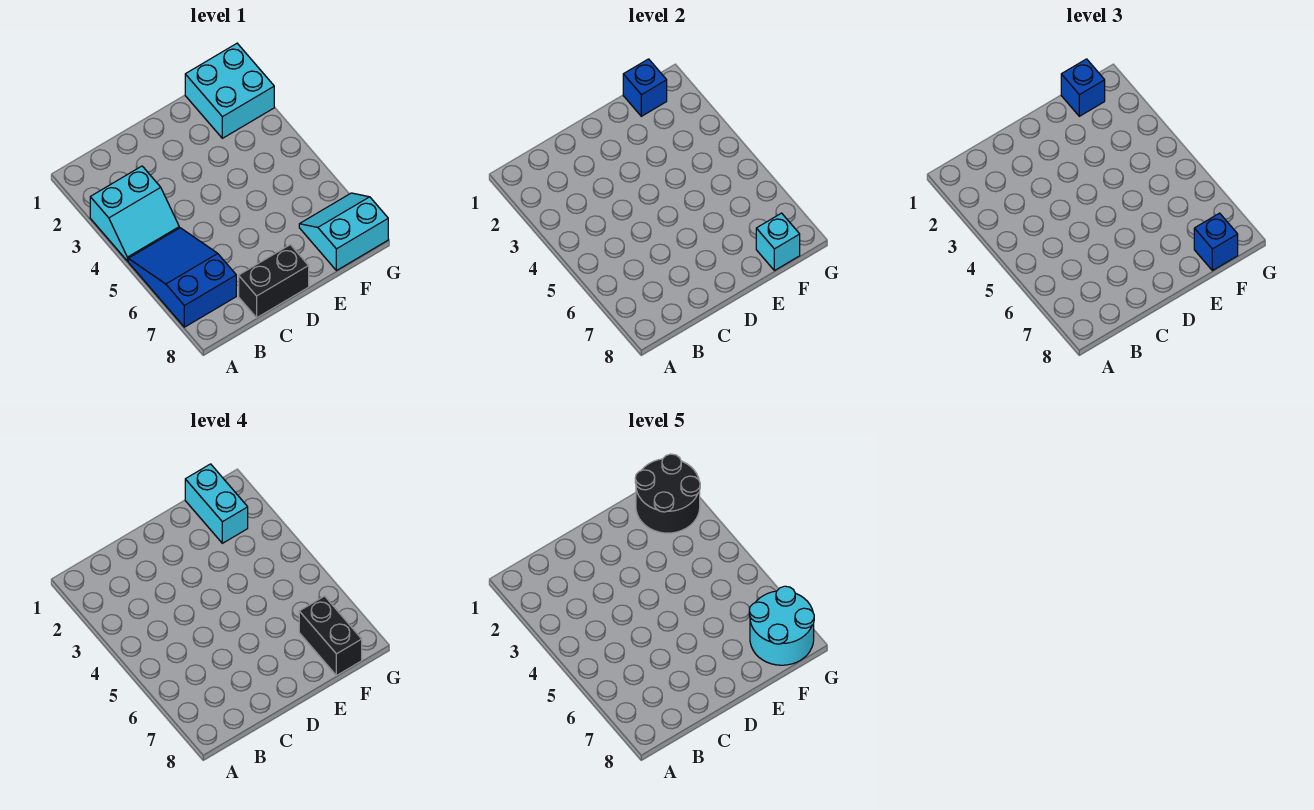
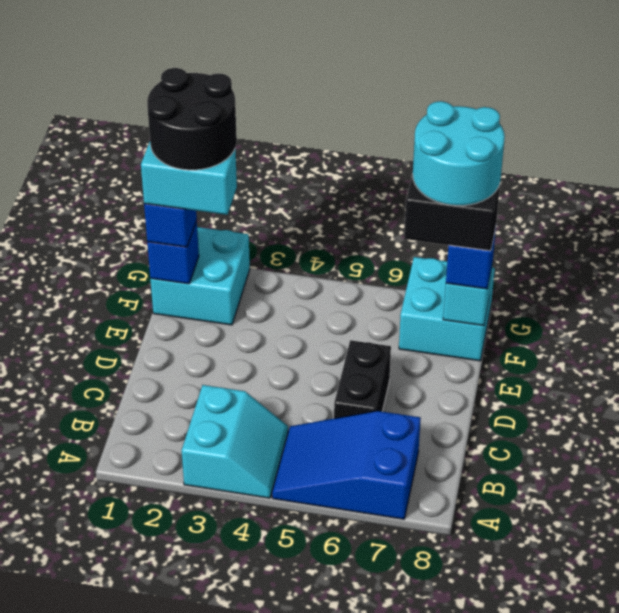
black brick C8:D8 level 1 -> black brick C6:D6 level 1
cyan slope F7:G8 level 1 top 8 -> cyan brick F7:G8 level 1

